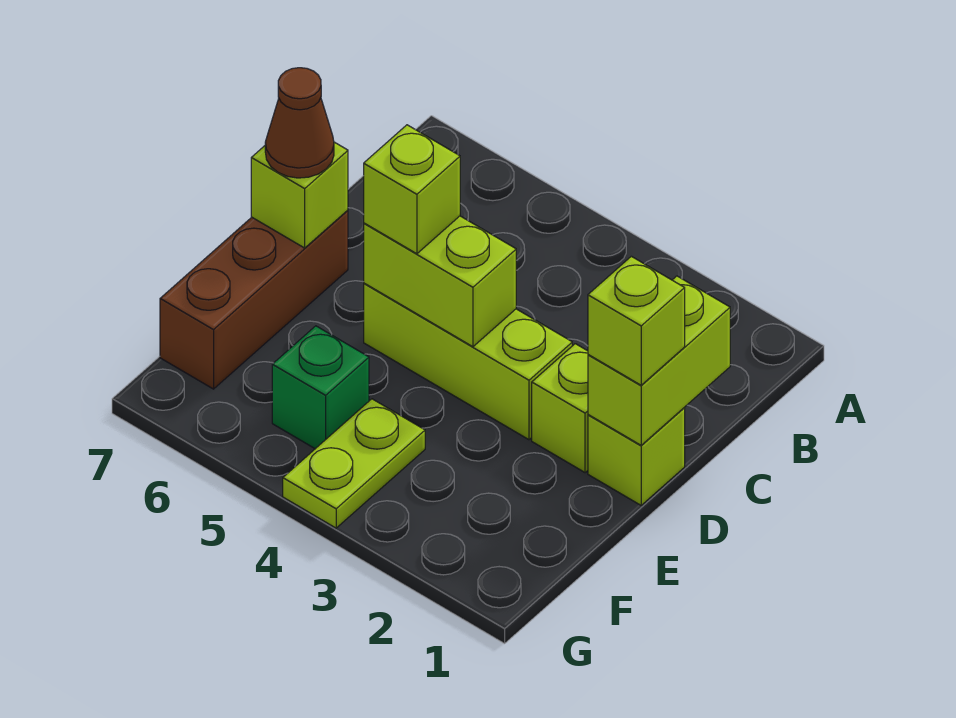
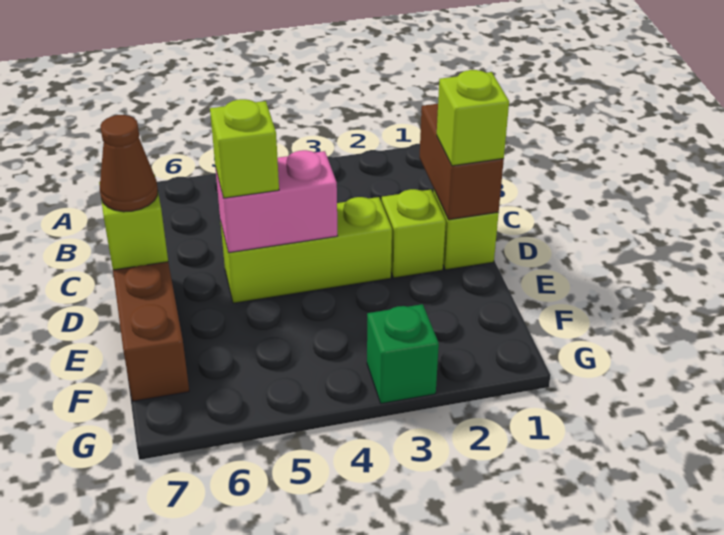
lime brick C1:D1 level 2 -> brown brick C1:D1 level 2
lime brick D4:D5 level 2 -> pink brick D4:D5 level 2
lime plate F4:G4 level 1 -> none
green brick F5 level 1 -> green brick G3 level 1

